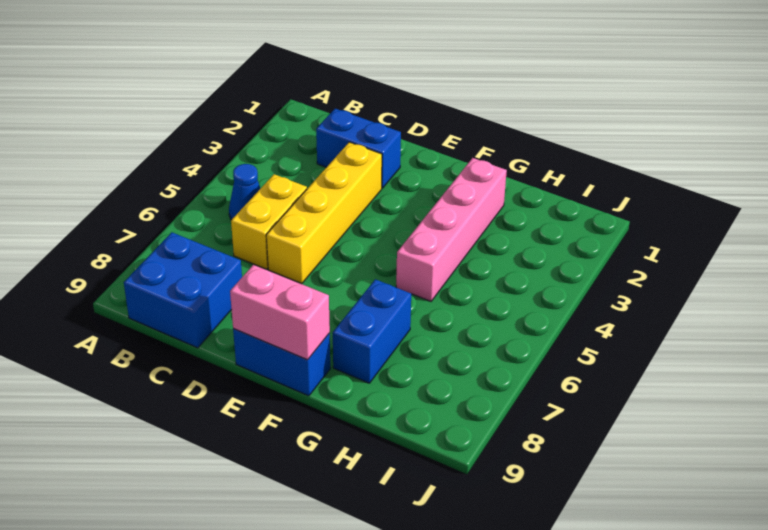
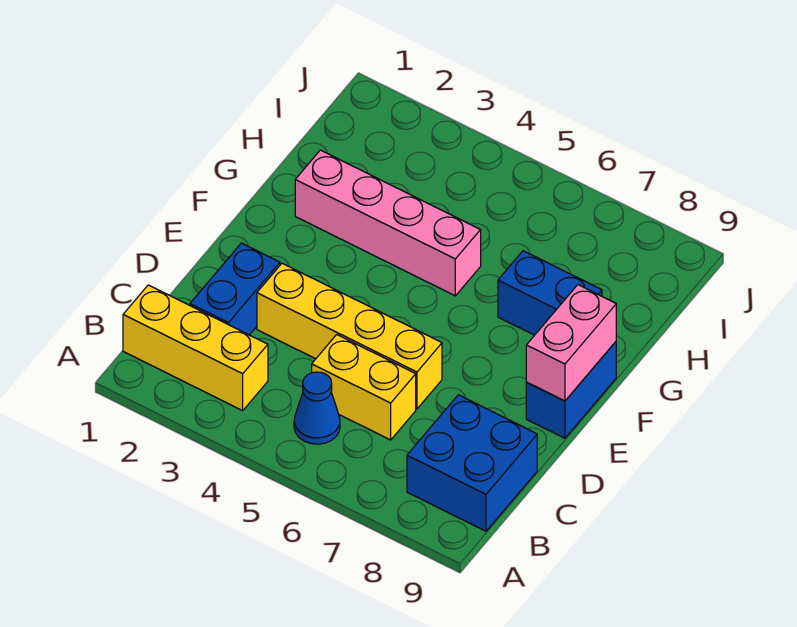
none -> yellow brick B1:B3 level 1

